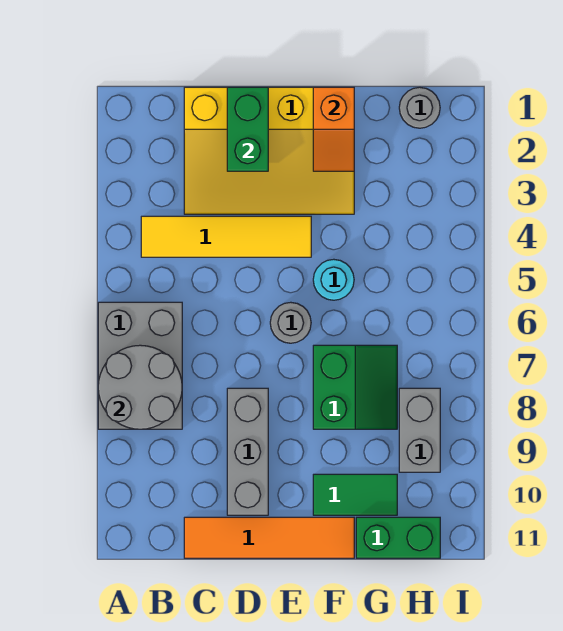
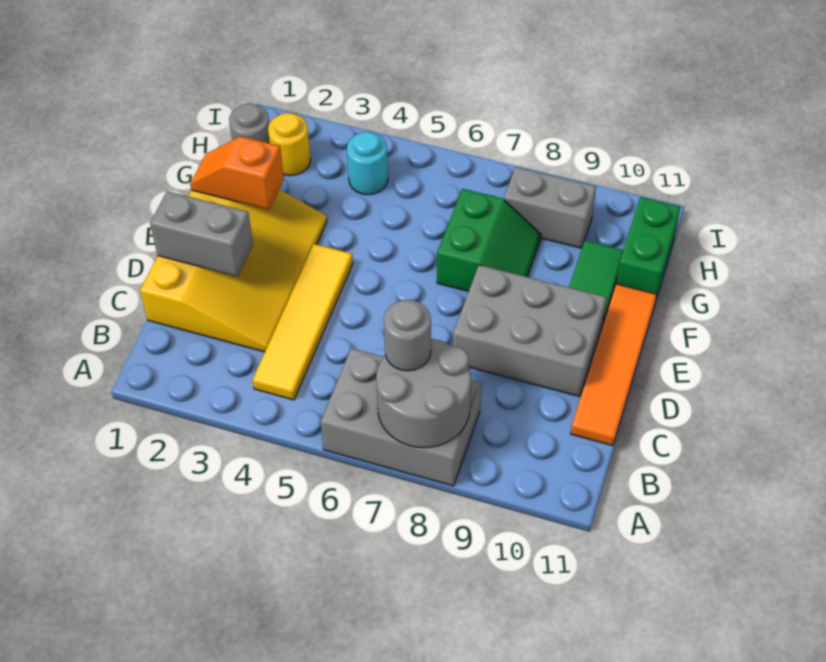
green brick D1:D2 level 2 -> grey brick D1:D2 level 2
grey brick D8:D10 level 1 -> grey brick D8:E10 level 1
grey round brick E6 level 1 -> grey round brick B7 level 3
orange slope F1:F2 level 2 top 1 -> orange slope F1:F2 level 2 top 2
cyan round brick F5 level 1 -> cyan round brick H4 level 1
green slope F7:G8 level 1 top F -> green slope F7:G8 level 1 top 7
none -> yellow round brick H2 level 1

